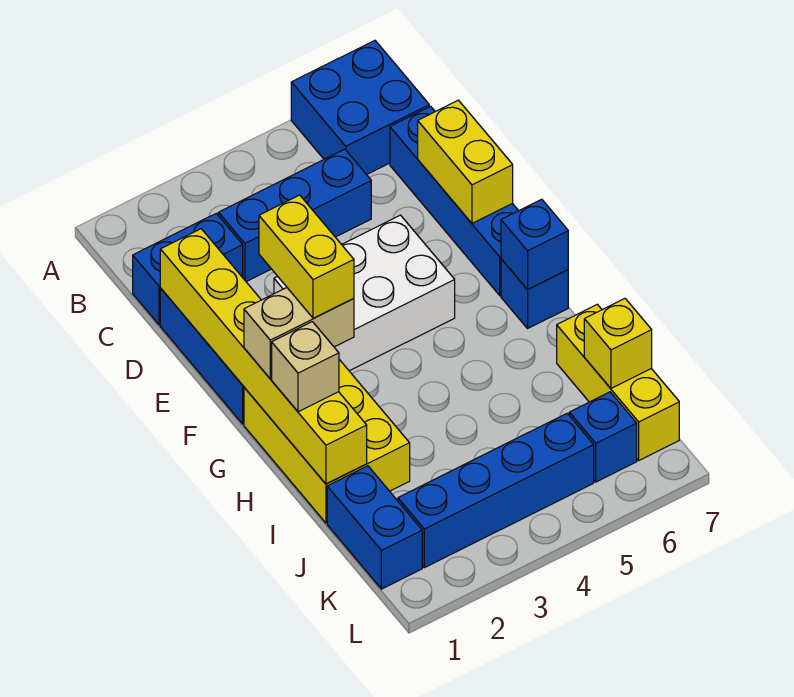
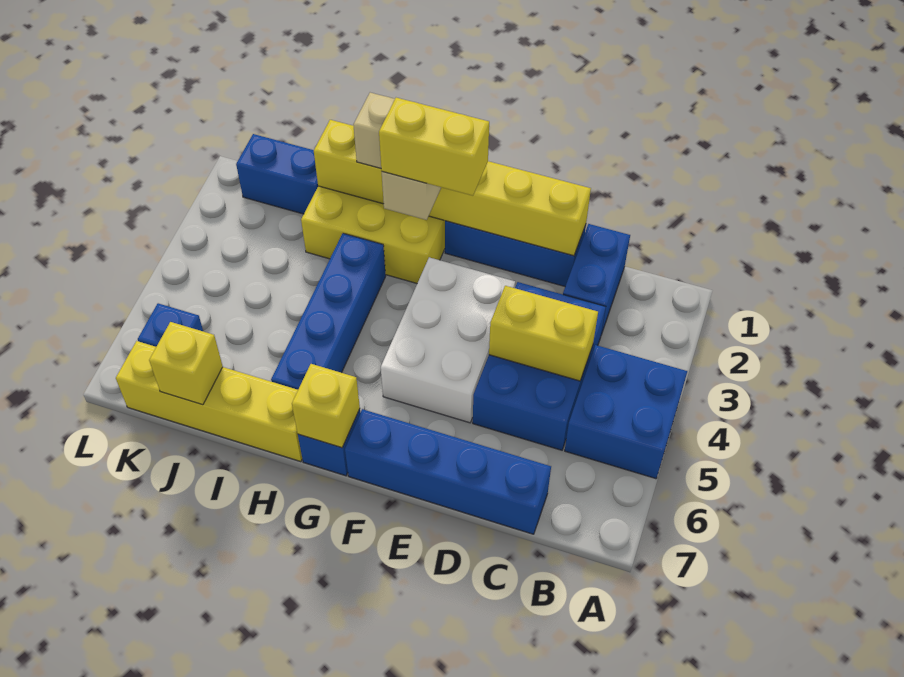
blue brick A6:B7 level 1 -> blue brick A4:B5 level 1
blue brick C3:C5 level 1 -> blue brick C3:D5 level 1
yellow brick D7:E7 level 2 -> yellow brick C4:D4 level 2
blue brick G7 level 2 -> yellow brick G7 level 2
yellow brick I7:K7 level 1 -> yellow brick H7:K7 level 1
blue brick K2:K5 level 1 -> blue brick H3:H6 level 1

